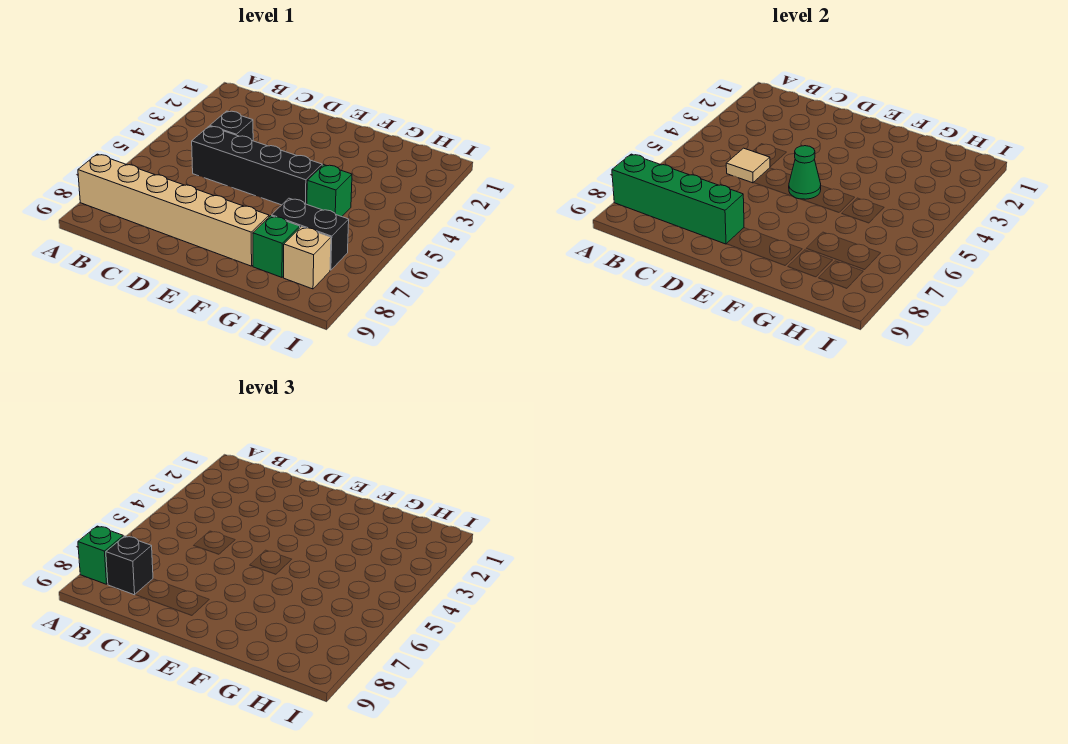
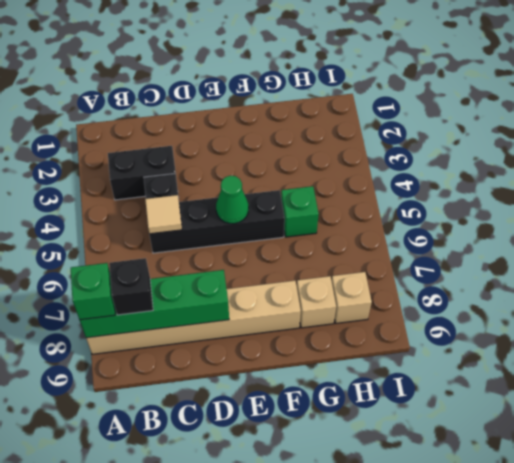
black brick G7:H7 level 1 -> black brick B3:C3 level 1
green brick G8 level 1 -> tan brick G8 level 1

